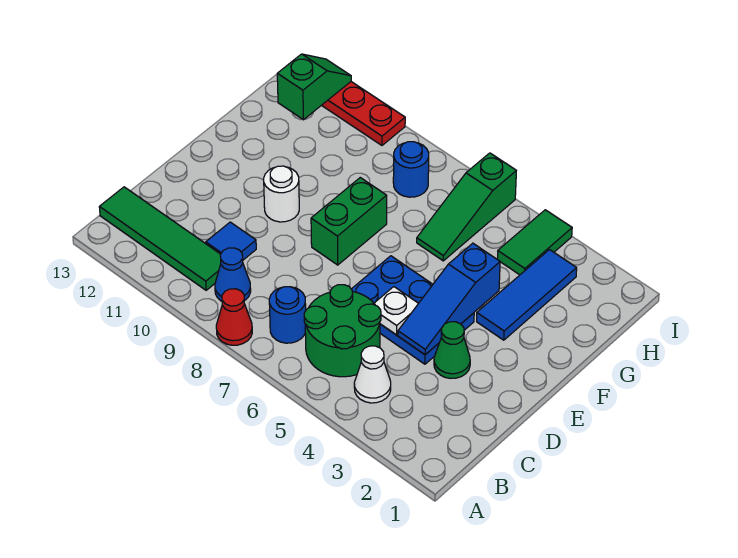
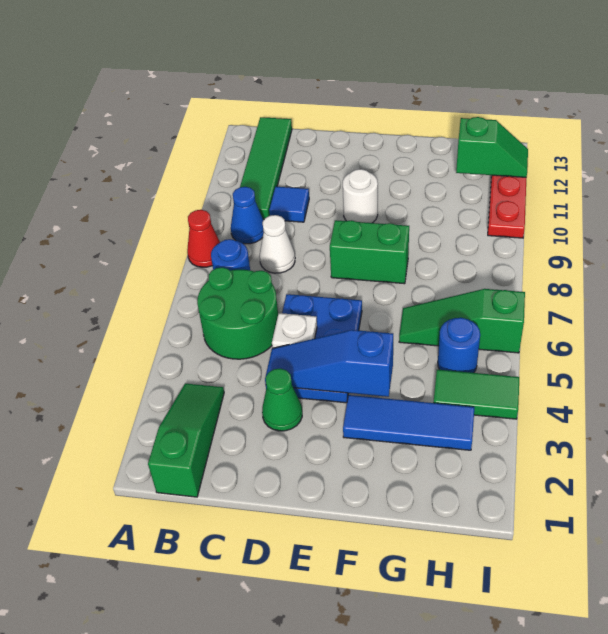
none -> green slope B1:B3 level 1 top 1
white cone B4 level 1 -> white cone C8 level 1
blue round brick H8 level 1 -> blue round brick H5 level 1

